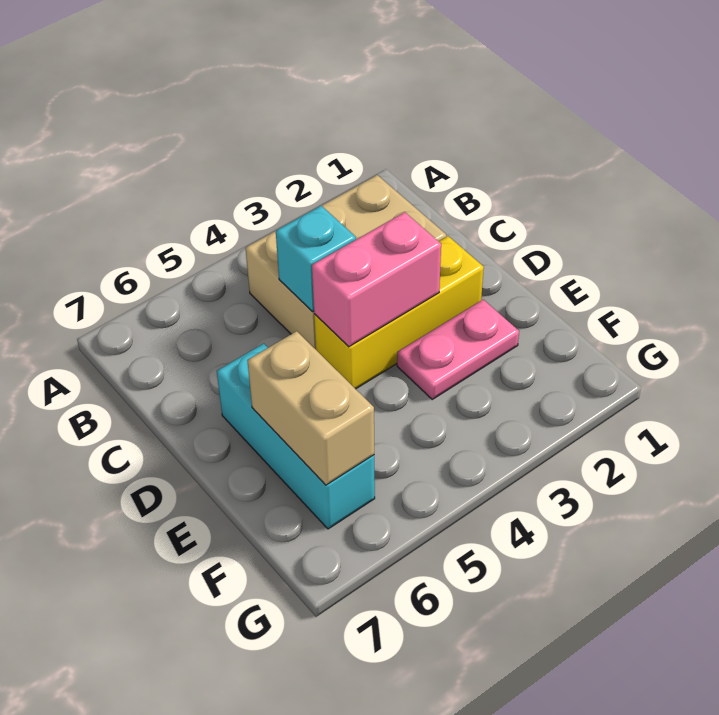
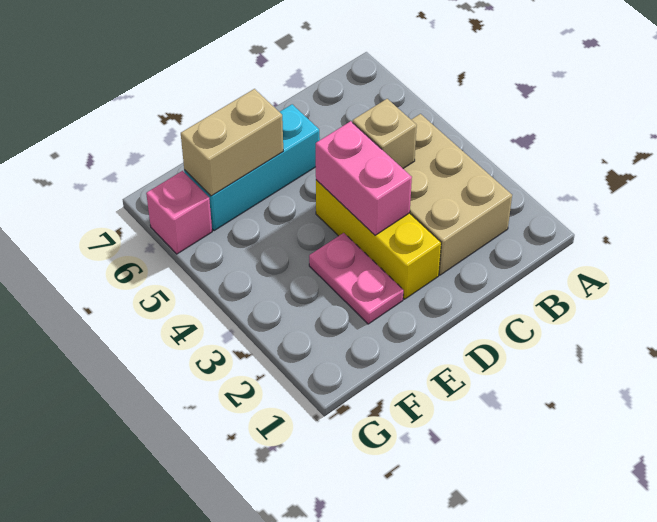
cyan brick C4 level 2 -> tan brick C4 level 2
none -> pink brick G6 level 1

